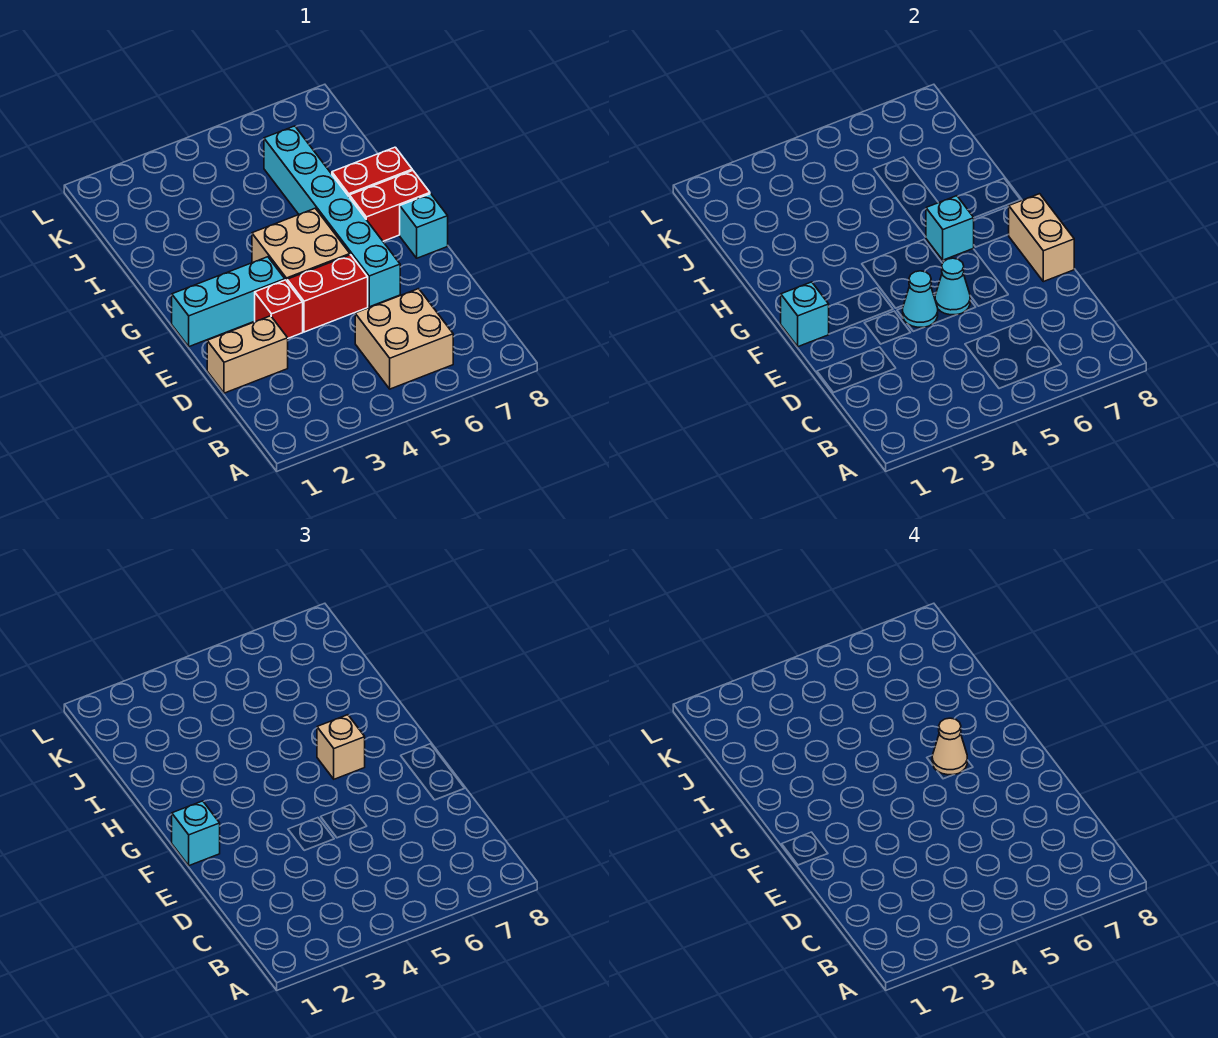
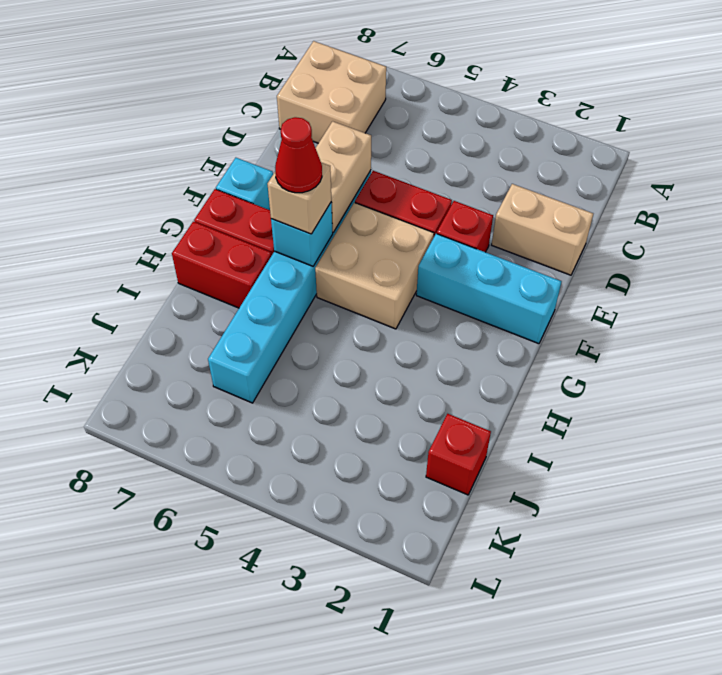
tan brick B5:C6 level 1 -> tan brick B7:C8 level 1
cyan cone E4 level 2 -> none
cyan cone E5 level 2 -> none
tan brick E8:F8 level 2 -> tan brick E6:F6 level 2
cyan brick F1 level 2 -> none
cyan brick F1 level 3 -> none
tan cone G6 level 4 -> red cone G6 level 4
none -> red brick J1 level 1

